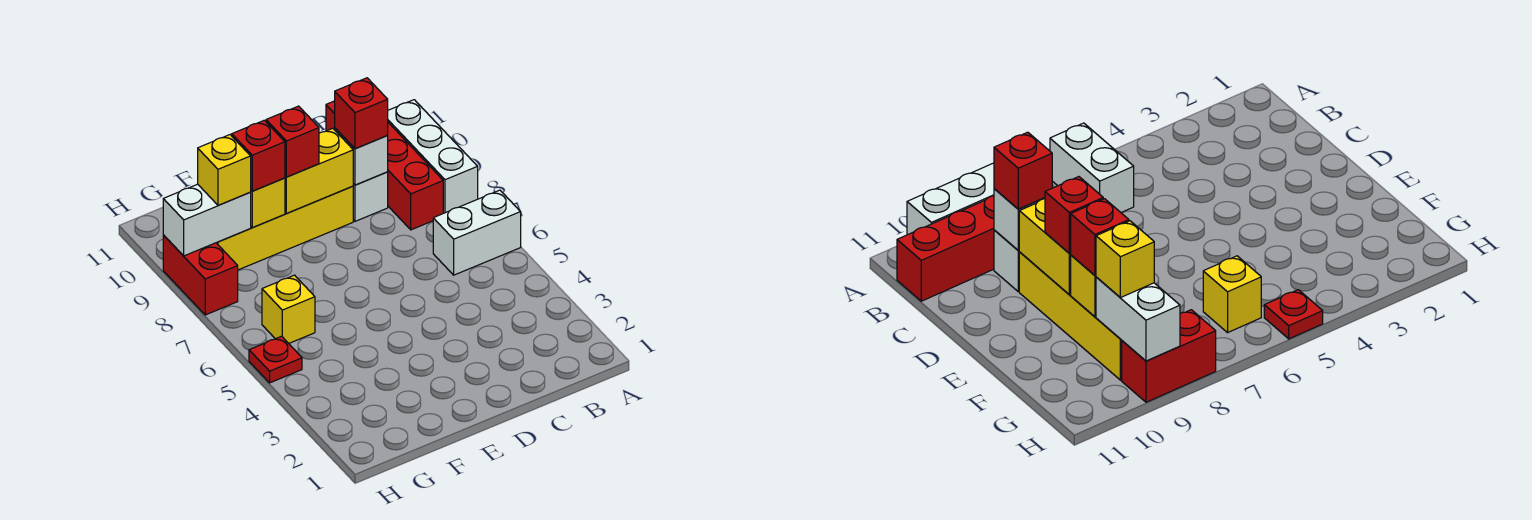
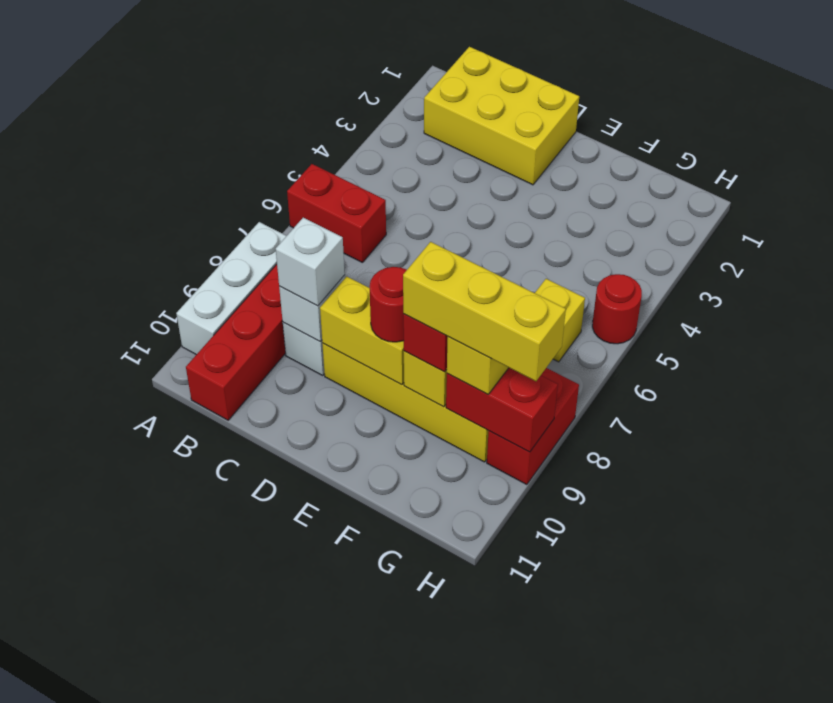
white brick A6:B6 level 1 -> red brick A6:B6 level 1
none -> yellow brick B1:D2 level 1
red brick C9 level 3 -> white brick C9 level 3
red brick E9 level 3 -> red round brick E9 level 3
none -> yellow brick F9:H9 level 4
white brick G9:H9 level 2 -> red brick G9:H9 level 2
red plate H5 level 1 -> red round brick H5 level 1

